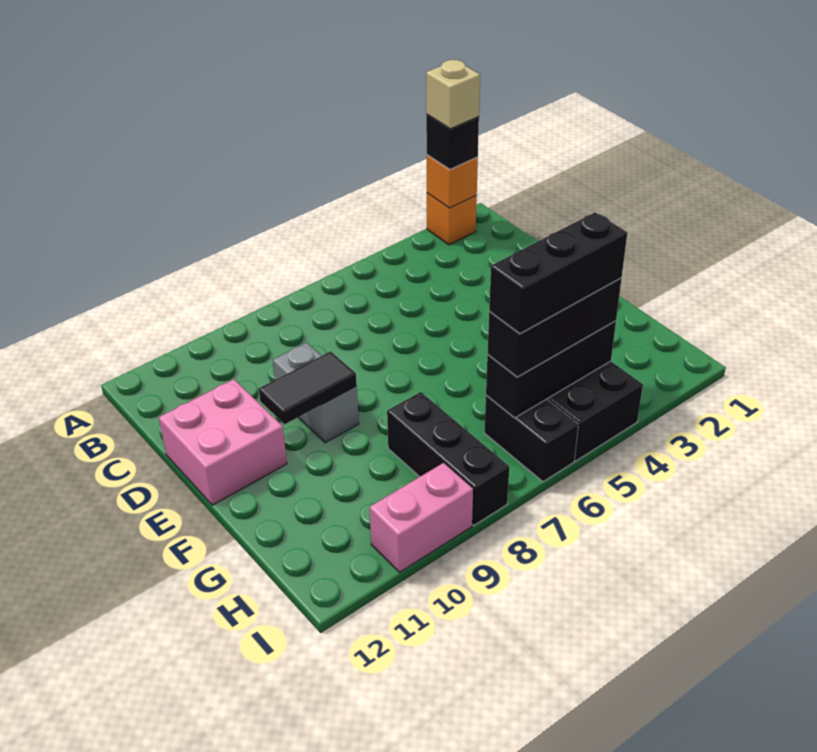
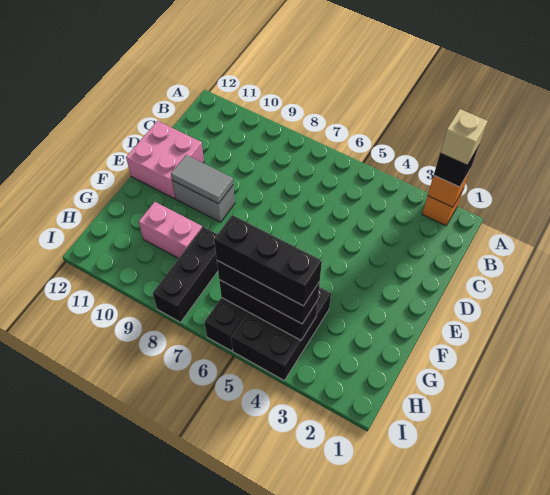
grey brick D9:E9 level 1 -> grey brick E9:E10 level 1
black tile E9:E10 level 2 -> grey tile E9:E10 level 2
pink brick I9:I10 level 1 -> pink brick G9:G10 level 1

